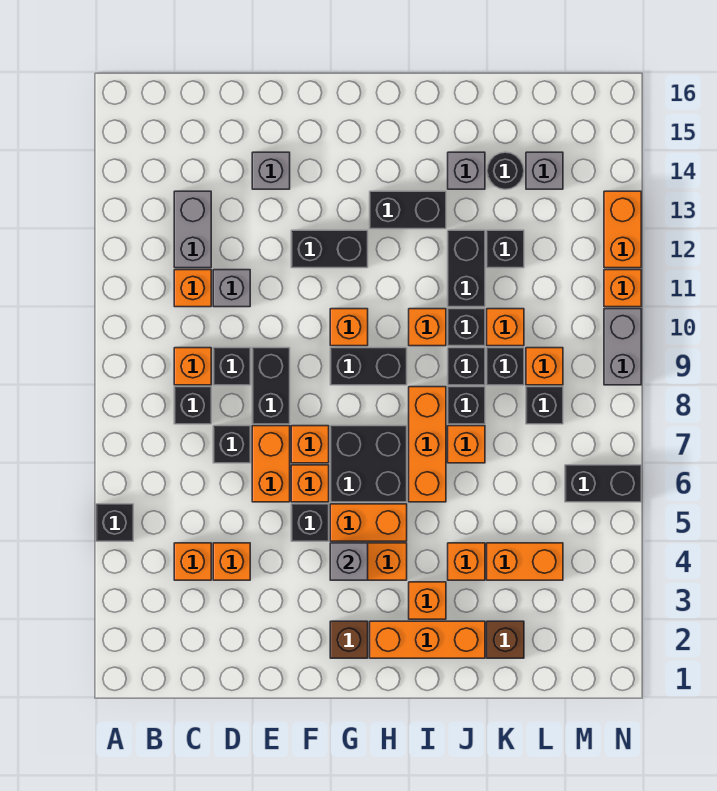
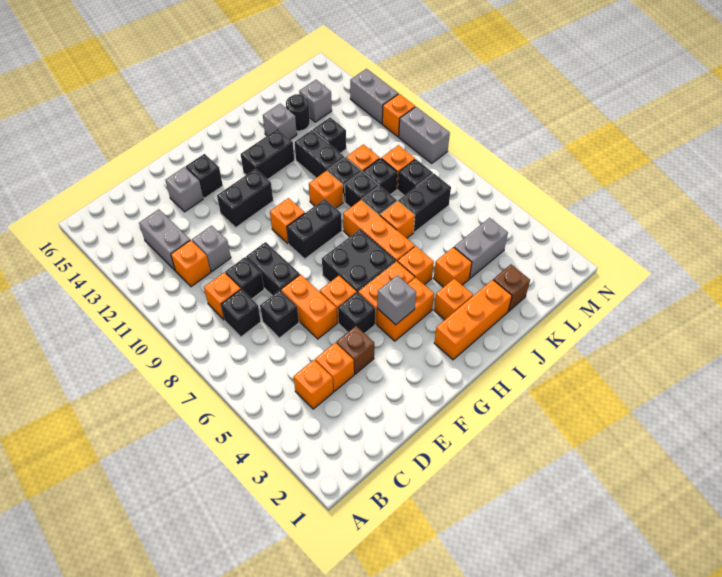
black brick A5 level 1 -> black brick F14 level 1
orange brick F7 level 1 -> orange brick I5 level 1
brown brick G2 level 1 -> brown brick E4 level 1
orange brick K4:L4 level 1 -> grey brick K4:L4 level 1
black brick M6:N6 level 1 -> black brick K7:L7 level 1
orange brick N12:N13 level 1 -> grey brick N12:N13 level 1

